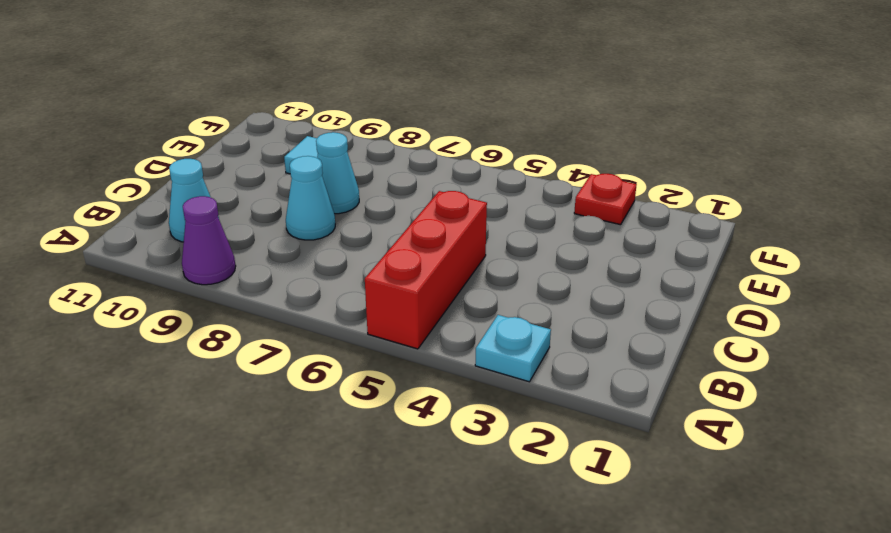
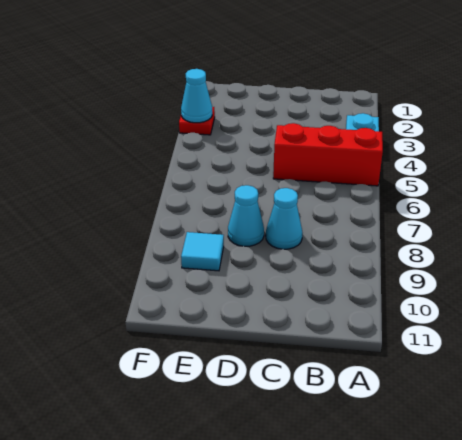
purple cone A9 level 1 -> none
cyan cone B10 level 1 -> cyan cone F3 level 2

